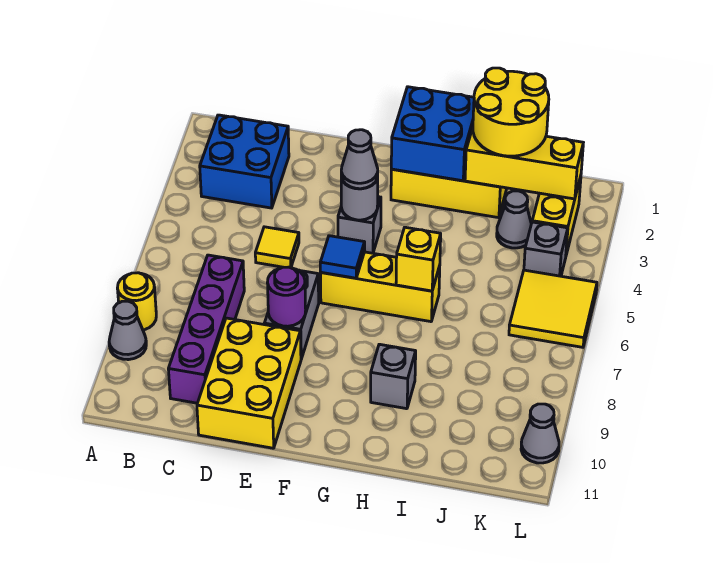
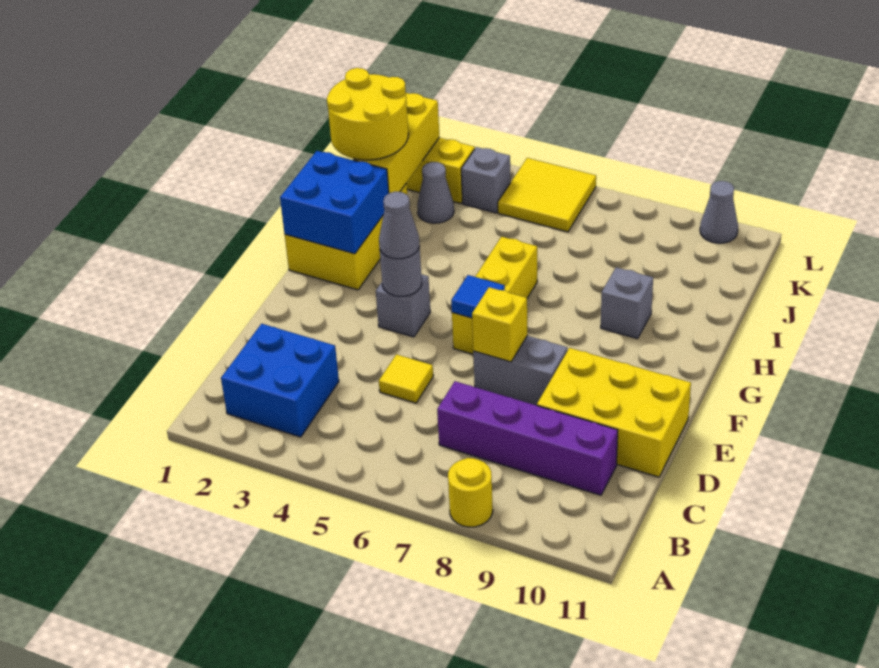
grey cone A9 level 1 -> none
purple round brick E8 level 2 -> none
yellow brick H6 level 2 -> yellow brick E7 level 2

